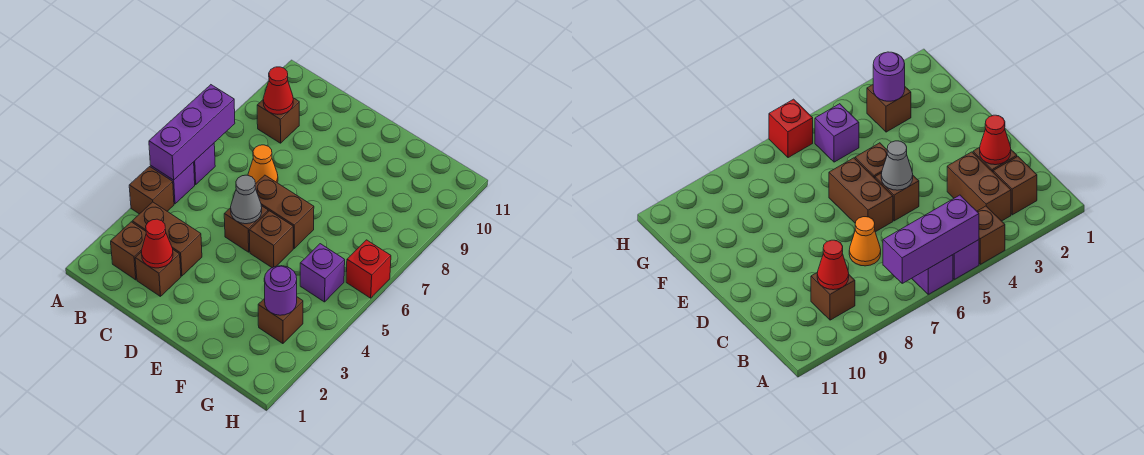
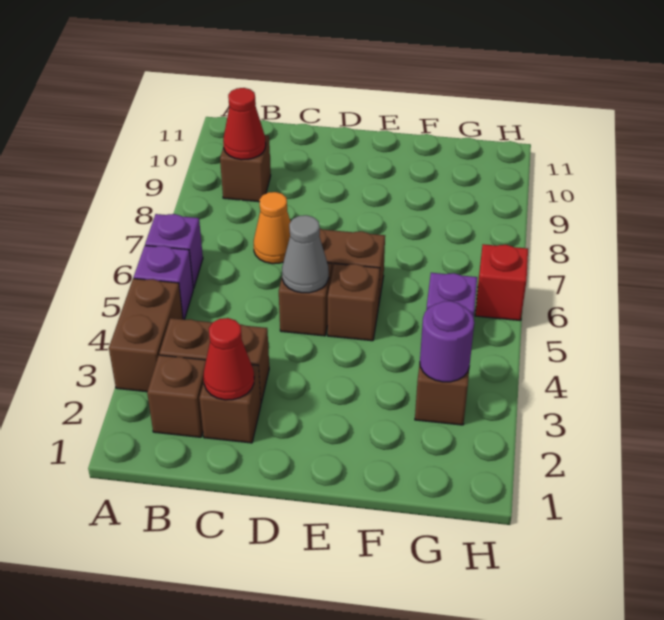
brown brick A4 level 1 -> brown brick A3:A4 level 1
purple brick A5:A7 level 2 -> none

